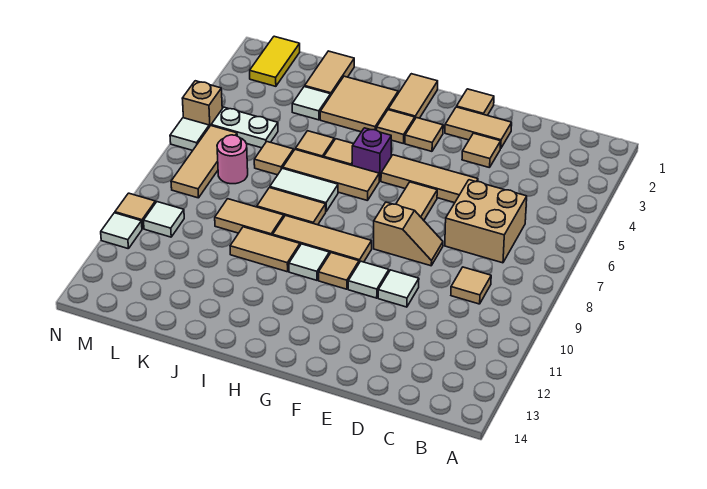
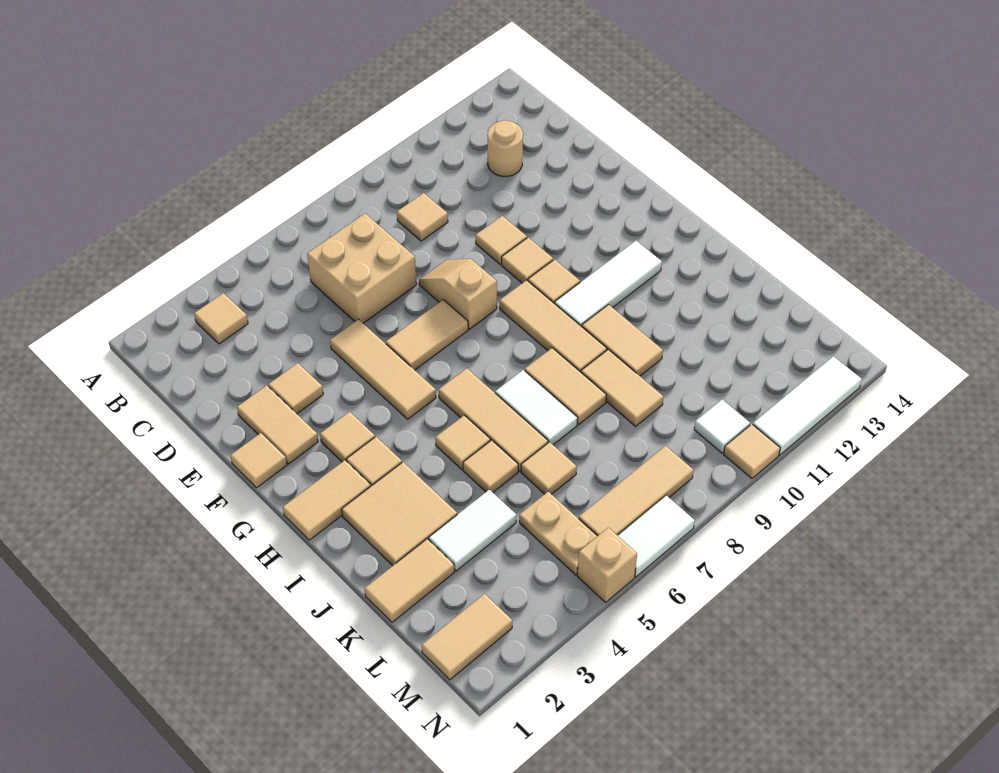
none -> tan tile B3 level 1
none -> tan round brick C12 level 1
white tile E10 level 1 -> tan tile E10 level 1
white tile F10 level 1 -> tan tile F10 level 1
purple brick H5 level 1 -> none
white tile H10 level 1 -> white tile H10:H12 level 1
white tile K3 level 1 -> white tile K3:K4 level 1
white plate L5:M5 level 1 -> tan plate L5:M5 level 1
pink round brick L7 level 1 -> none
yellow tile M1:M2 level 1 -> tan tile M1:M2 level 1
white tile N6 level 1 -> white tile N6:N7 level 1
white tile N11 level 1 -> white tile N11:N13 level 1

